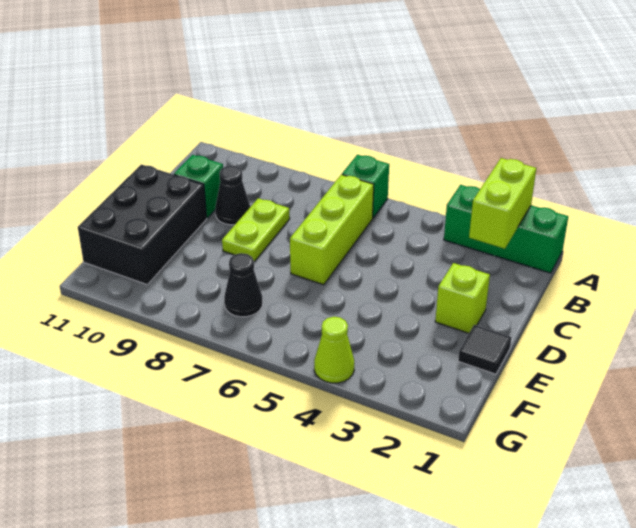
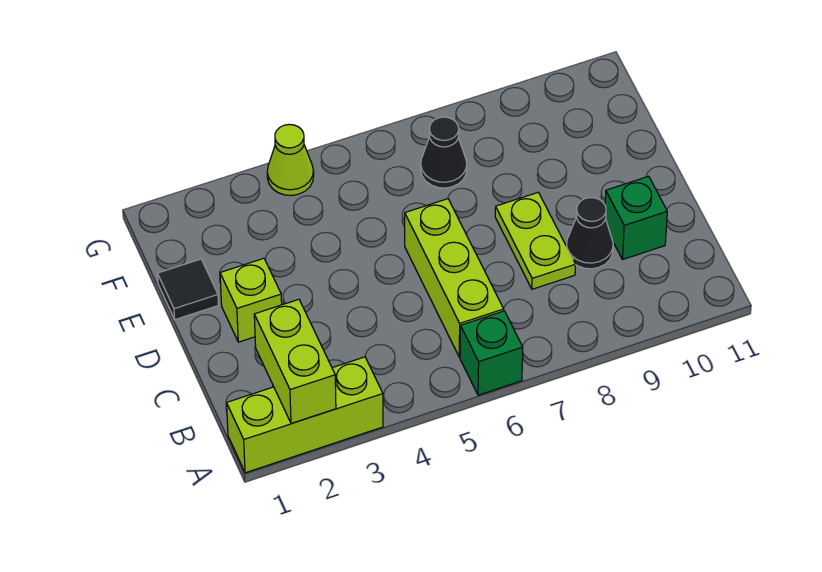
green brick A1:A3 level 1 -> lime brick A1:A3 level 1
black brick D10:F11 level 1 -> none

